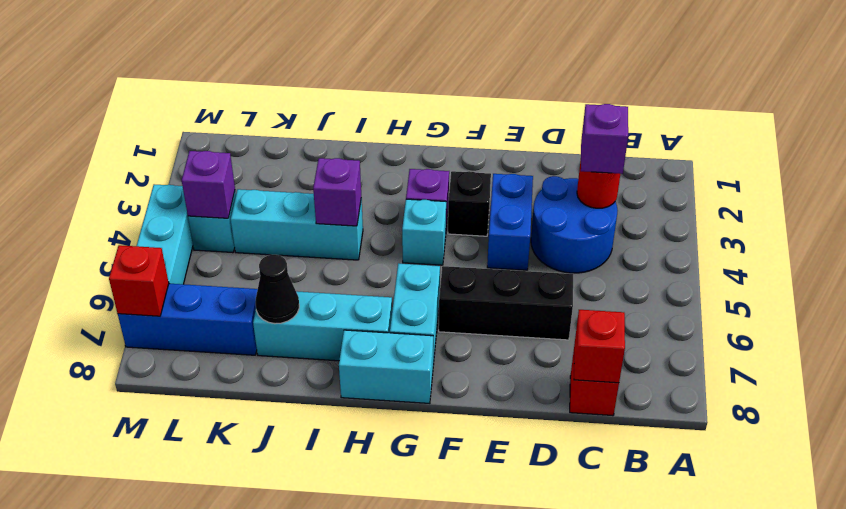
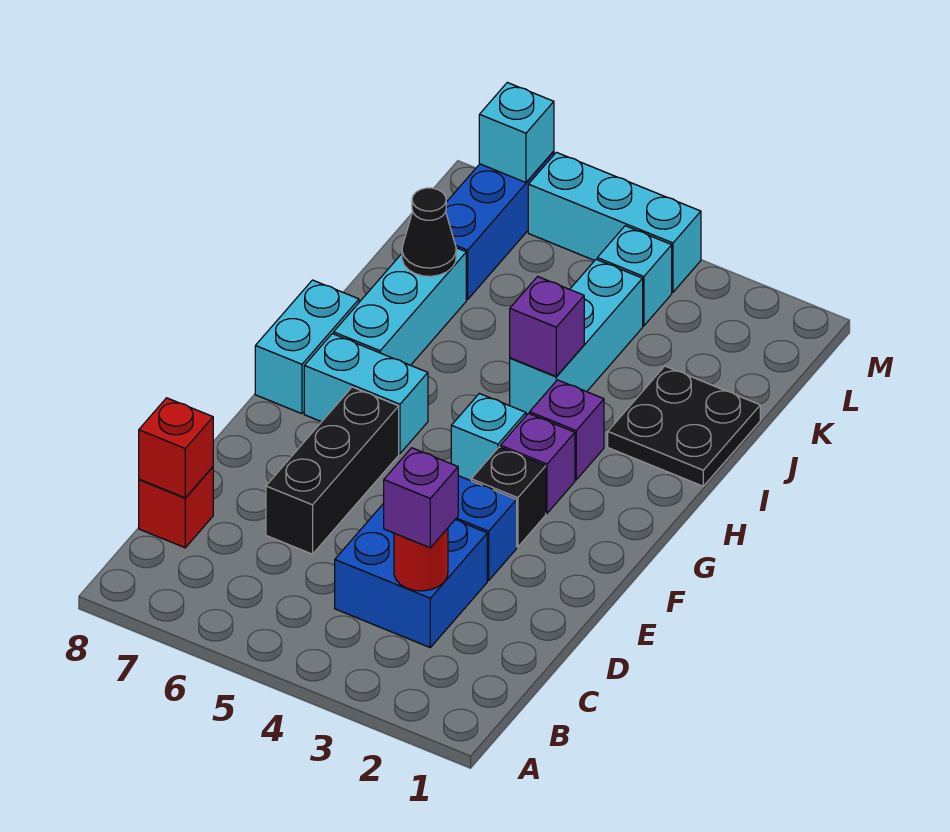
blue round brick C3:D4 level 1 -> blue brick C3:D4 level 1
none -> black plate I1:J2 level 1
purple brick L4 level 2 -> purple brick H3 level 1
red brick M7 level 2 -> cyan brick M7 level 2

